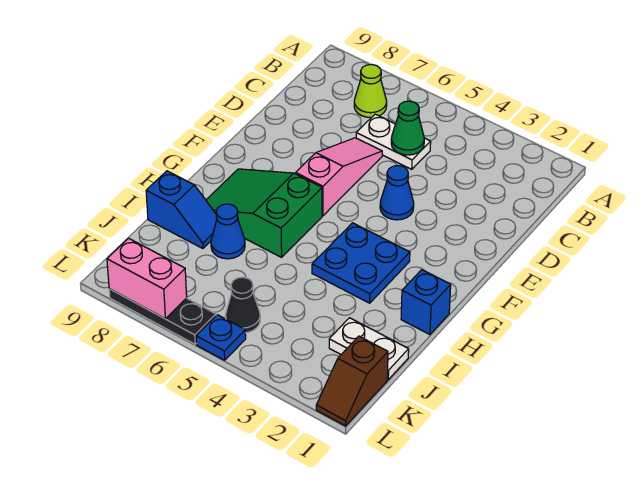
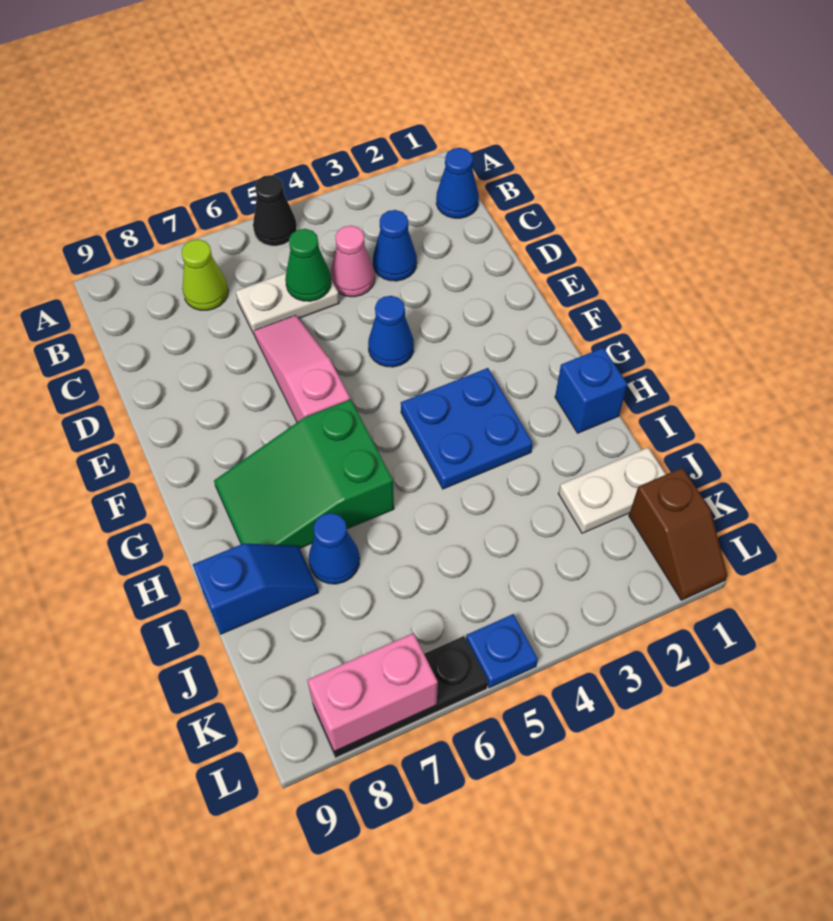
none -> blue cone B1 level 1
none -> blue cone C3 level 1
none -> pink cone C4 level 1
black cone K5 level 1 -> black cone A5 level 1

